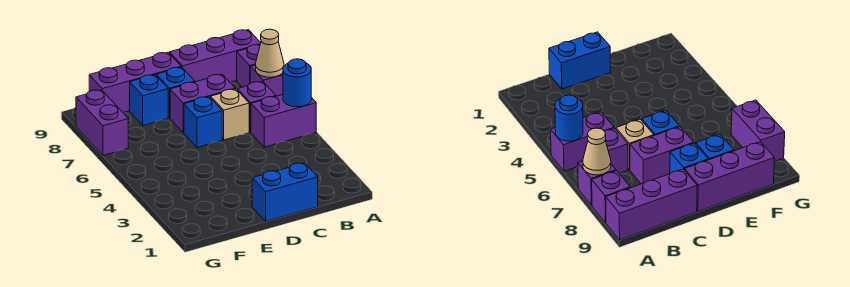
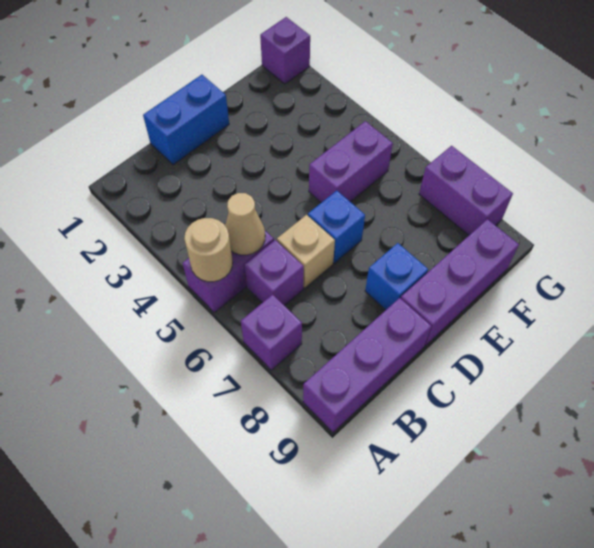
blue round brick A5 level 2 -> tan round brick A5 level 2
tan cone A7 level 2 -> tan cone B5 level 2
purple brick A8 level 1 -> purple brick G1 level 1
purple brick C7:D7 level 1 -> purple brick E5:F5 level 1
blue brick E8 level 1 -> none

